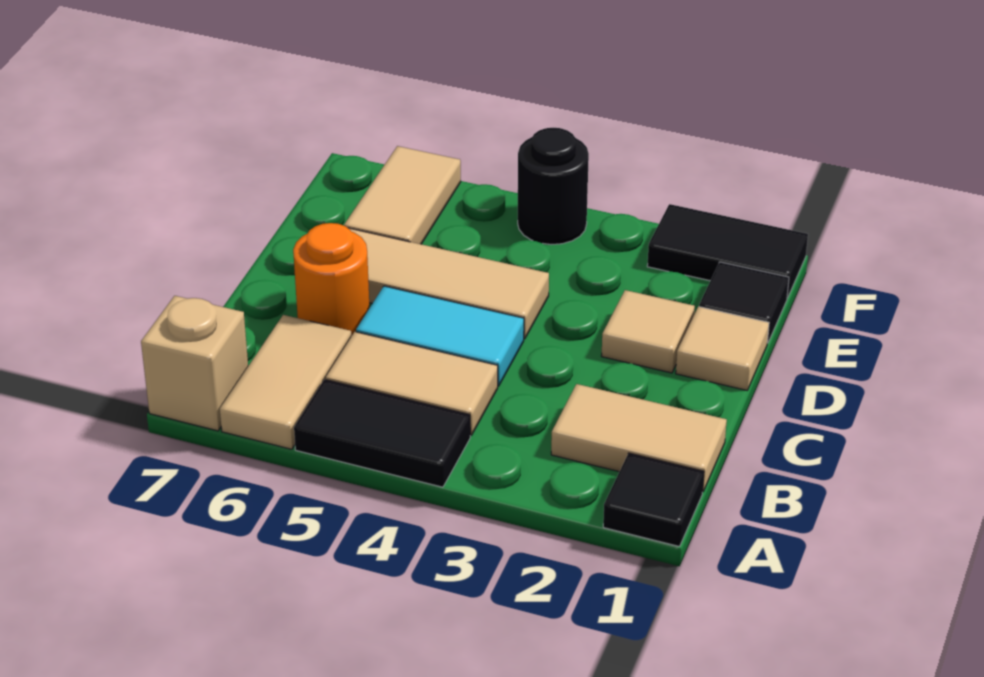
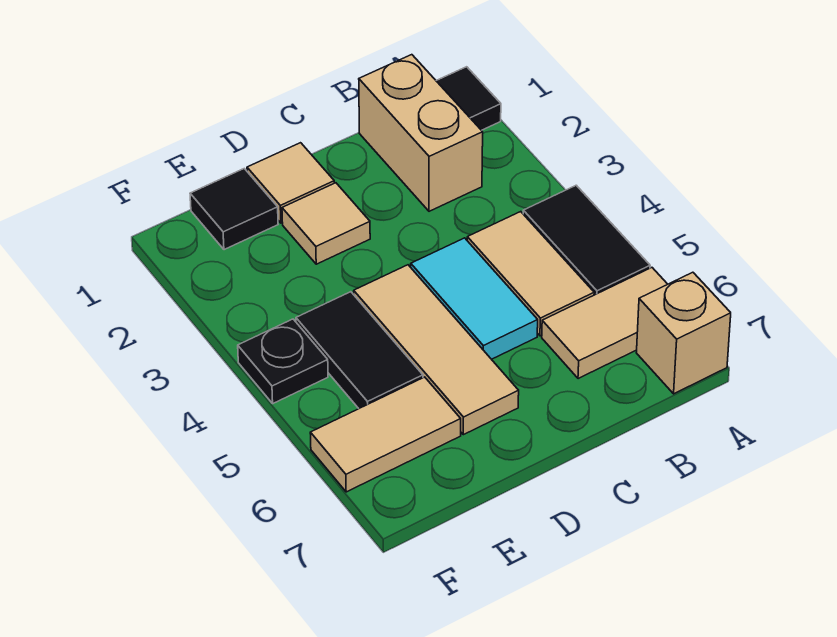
tan tile B1:B2 level 1 -> tan brick B1:B2 level 1
orange round brick C6 level 1 -> none
black tile F1:F2 level 1 -> black tile E4:E5 level 1
black round brick F4 level 1 -> black plate F4 level 1

